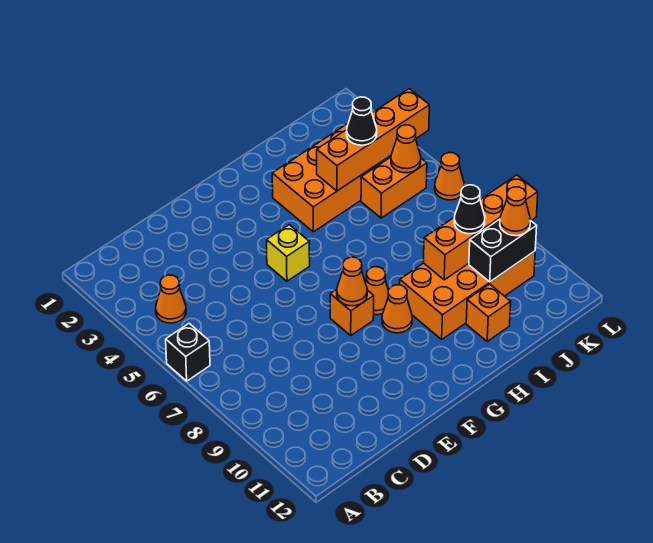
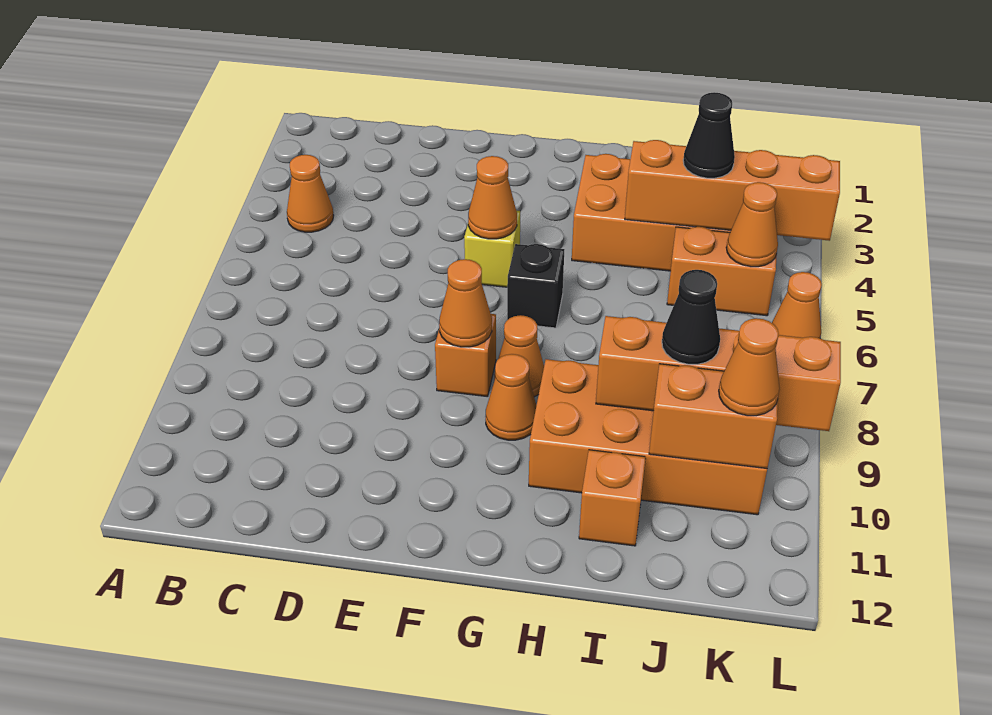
black brick A6 level 1 -> black brick G6 level 1
none -> orange cone F5 level 2
black brick J10:K10 level 2 -> orange brick J10:K10 level 2

